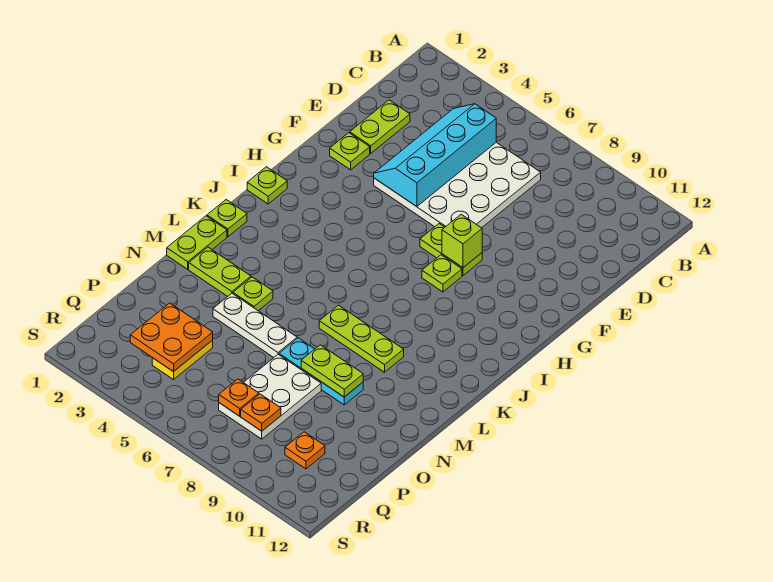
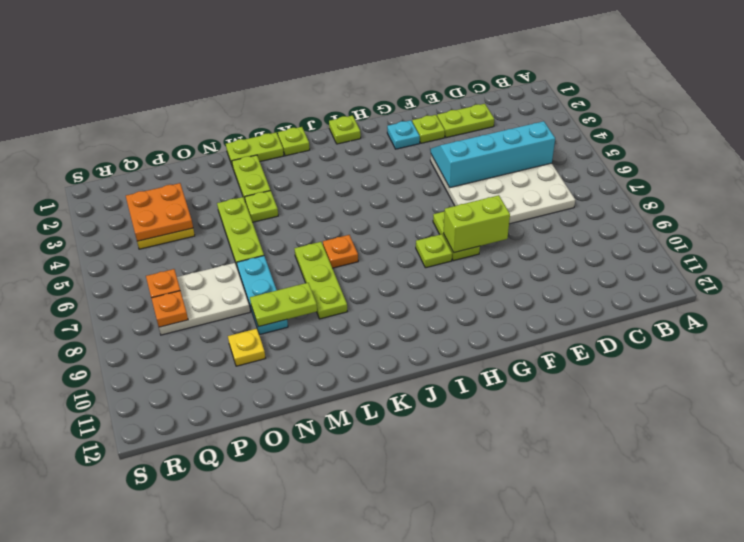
none -> cyan plate G2 level 1
lime brick G8 level 2 -> lime brick F8:G8 level 2
white plate N4:N6 level 1 -> lime plate N4:N6 level 1
lime plate N8:N9 level 2 -> lime plate M9:N9 level 2
none -> yellow plate O10 level 1
orange plate Q10 level 1 -> orange plate K7 level 1

